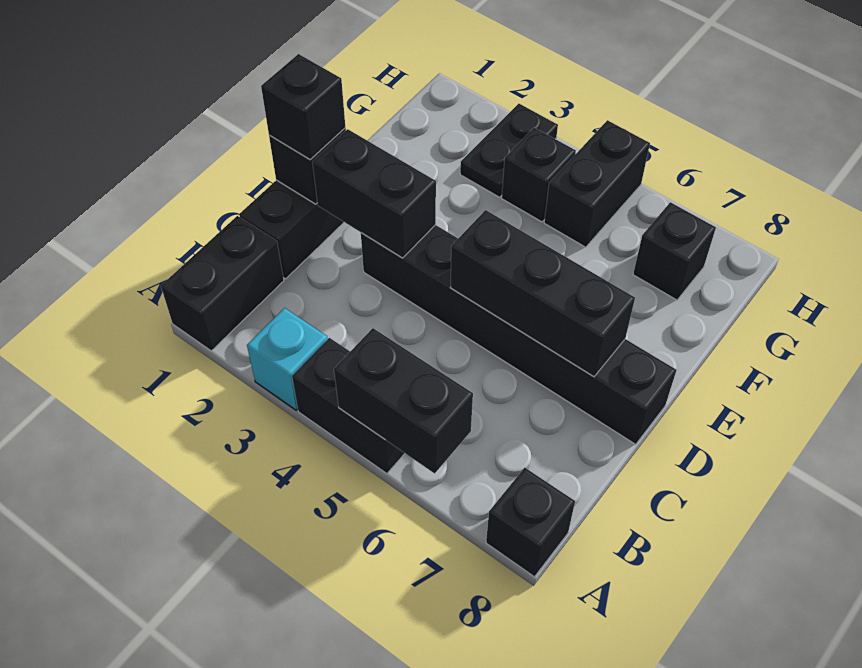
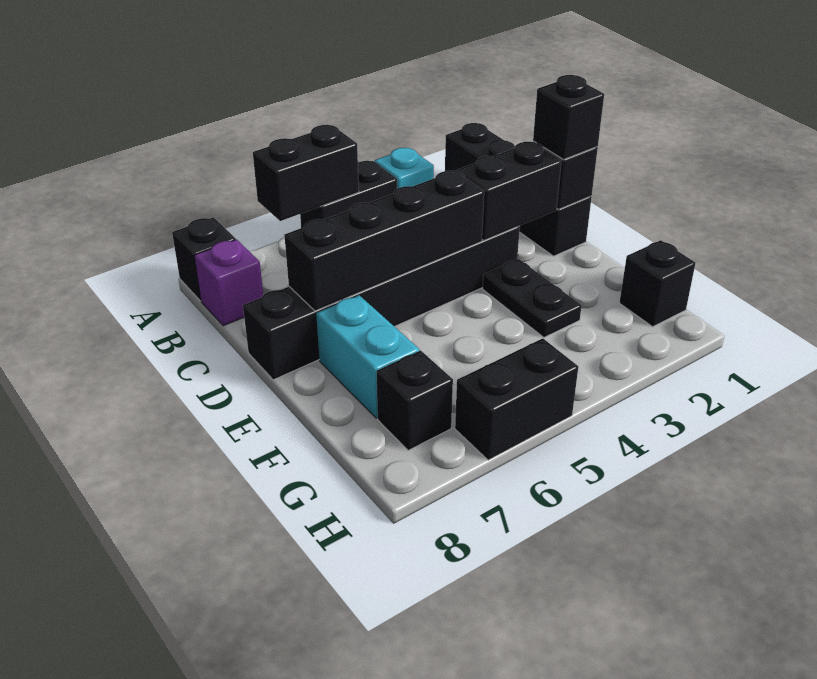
none -> purple brick B8 level 1
black brick D5:D7 level 2 -> black brick D4:D7 level 2
none -> cyan brick E7:F7 level 1
black plate G3:H3 level 1 -> black plate E3:F3 level 1
black brick G4 level 1 -> black brick G1 level 1
black brick G5:H5 level 1 -> black brick H5:H6 level 1

